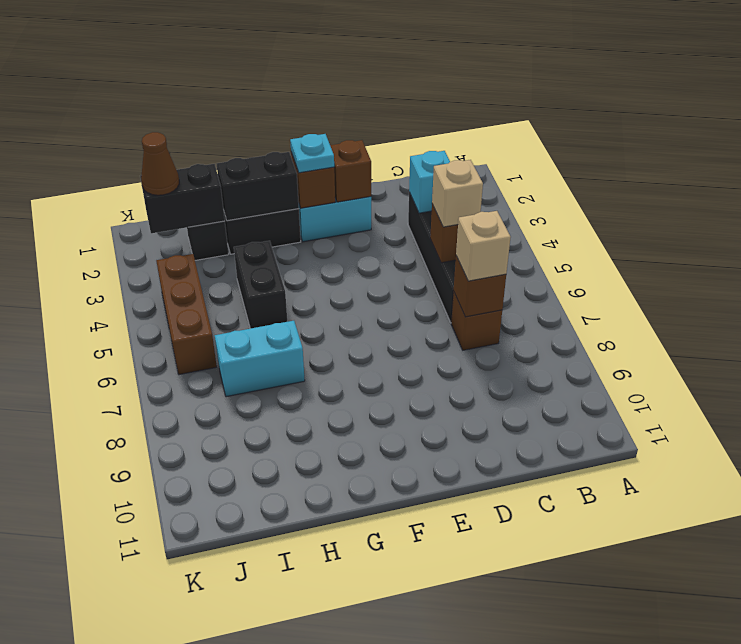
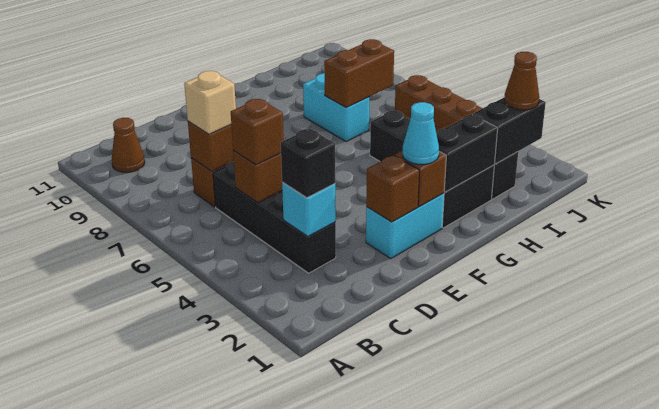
none -> brown cone B10 level 1
none -> black brick C3 level 3
tan brick C5 level 3 -> brown brick C5 level 3
cyan plate F2 level 3 -> cyan cone F2 level 3
cyan brick H7:I7 level 1 -> cyan brick H7:H8 level 1
none -> brown brick H7:I7 level 2

